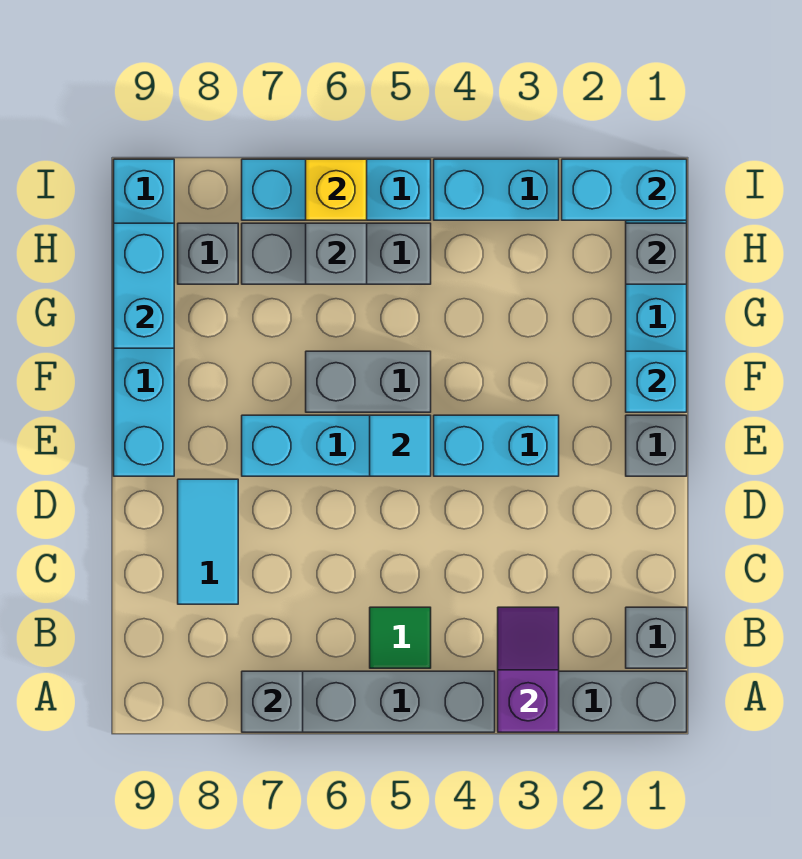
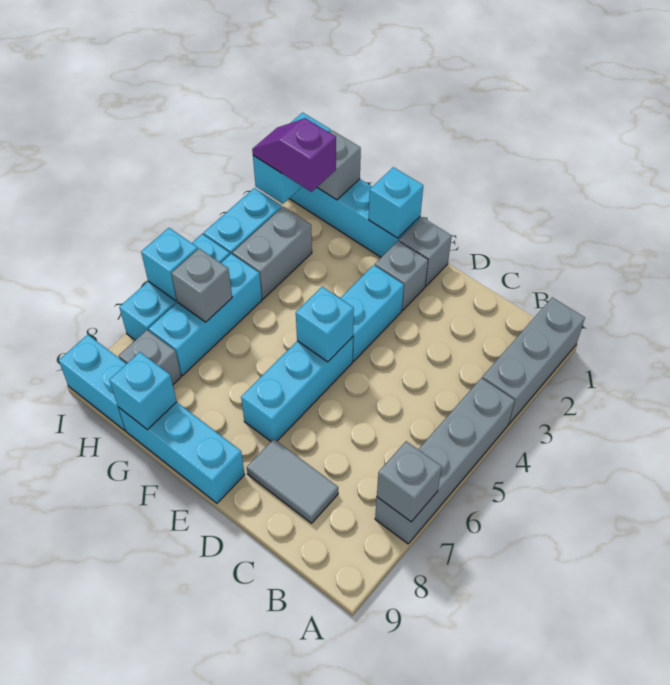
purple slope A3:B3 level 2 top A -> purple slope H2:I2 level 3 top H
grey brick B1 level 1 -> grey brick E2 level 1
green tile B5 level 1 -> none
cyan tile C8:D8 level 1 -> grey tile C8:D8 level 1
cyan tile E5 level 2 -> cyan brick E5 level 2
grey brick F5:F6 level 1 -> grey brick H3:H4 level 1
cyan brick G9:H9 level 2 -> cyan brick G9 level 2
grey brick H5:H7 level 1 -> cyan brick H5:H7 level 1
yellow brick I6 level 2 -> cyan brick I6 level 2

